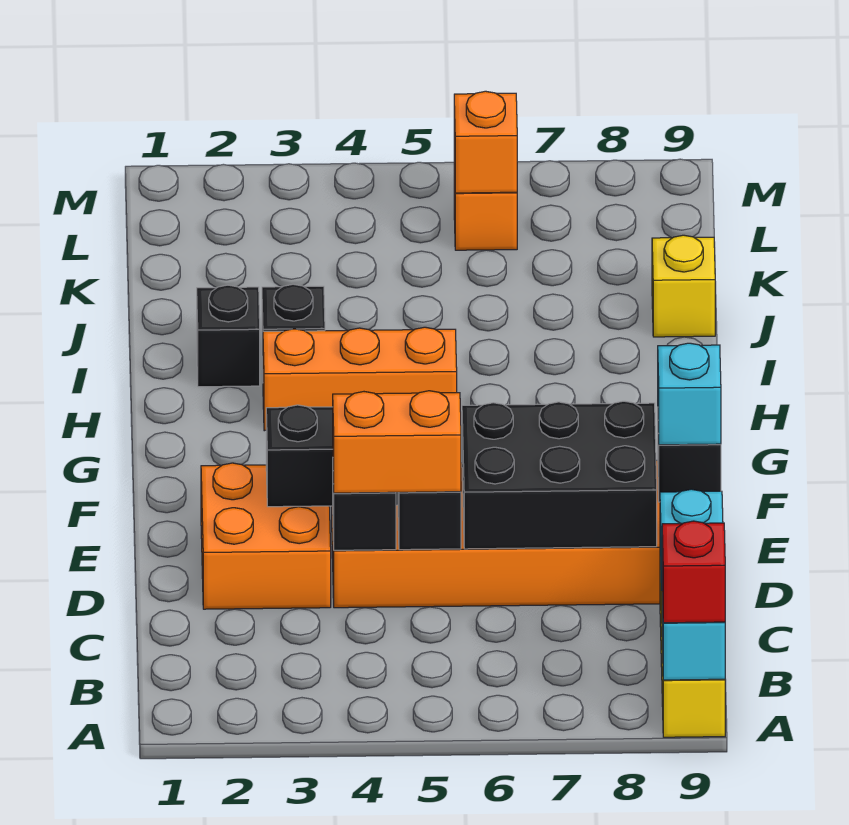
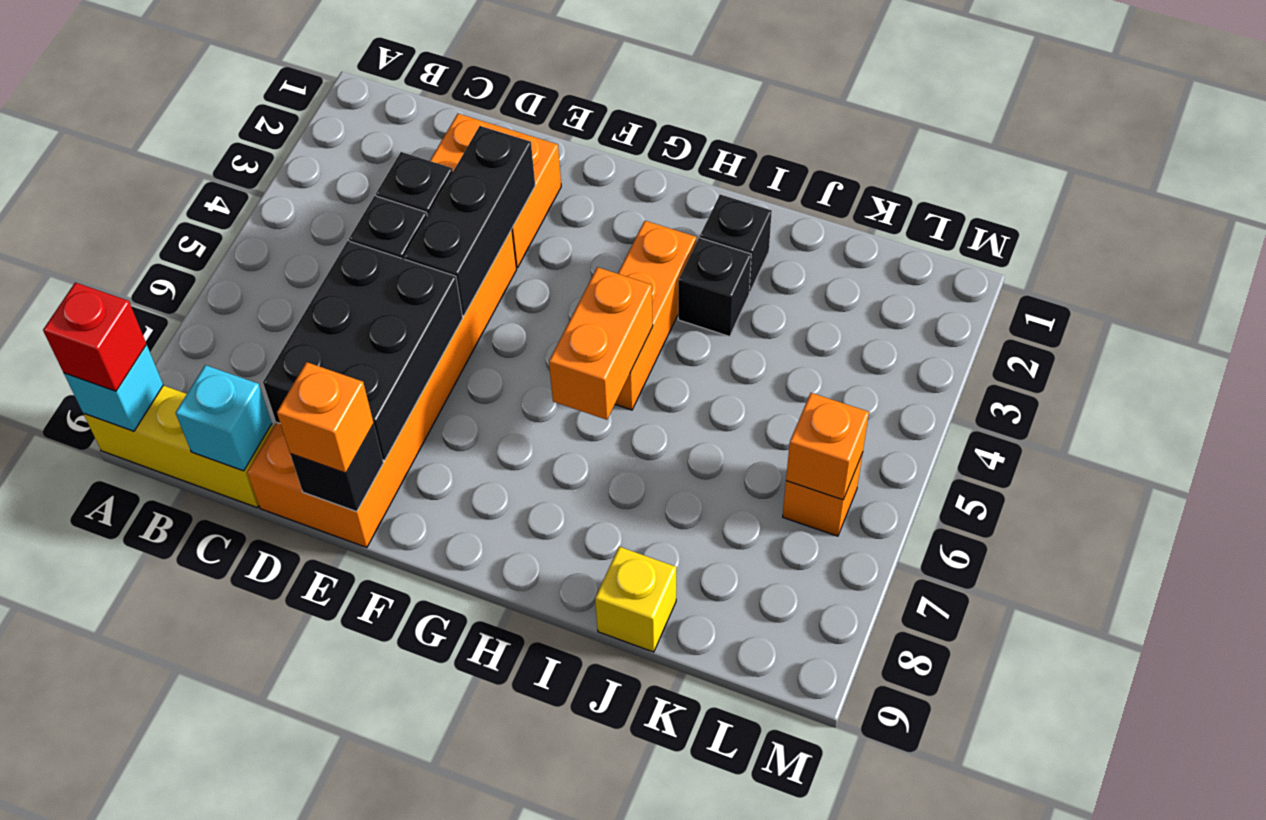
orange brick D4:D5 level 3 -> orange brick H5:H6 level 2
cyan brick E9 level 3 -> orange brick E9 level 3

